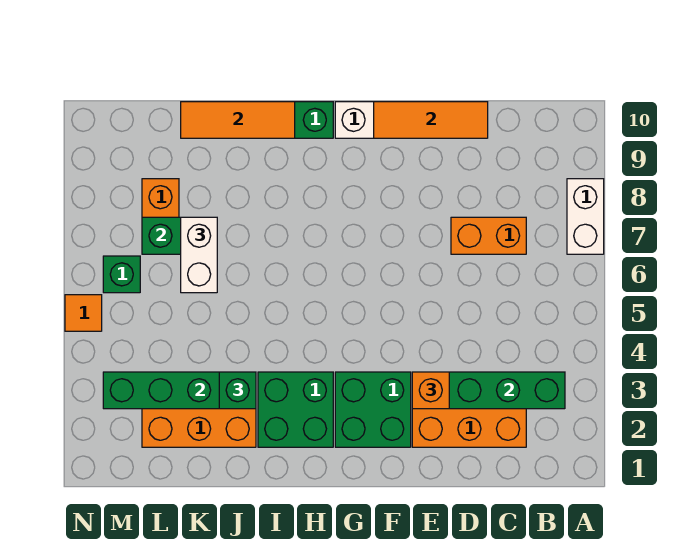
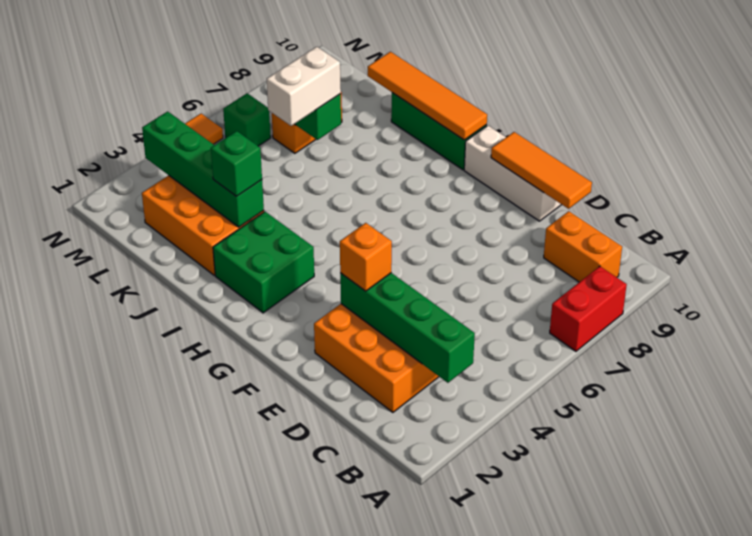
white brick A7:A8 level 1 -> red brick A7:A8 level 1
orange brick C7:D7 level 1 -> orange brick B9:C9 level 1
green brick F2:G3 level 1 -> none
orange tile I10:K10 level 2 -> orange tile H10:K10 level 2

